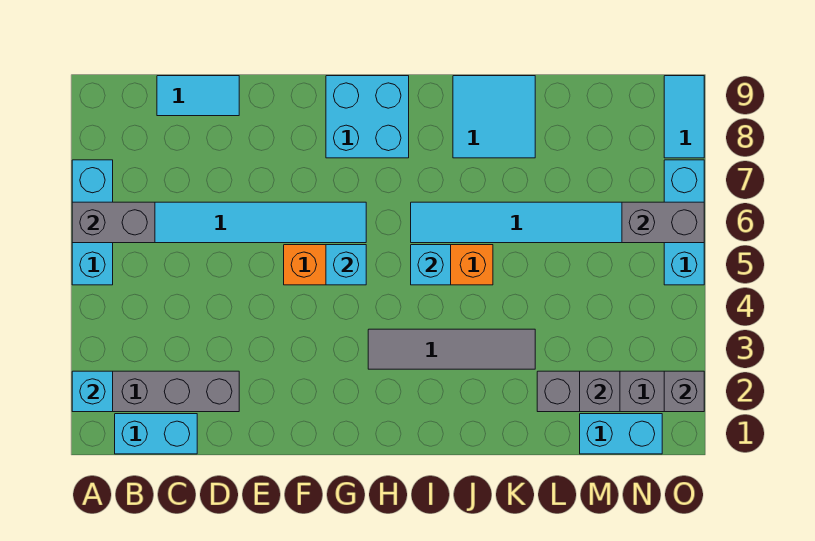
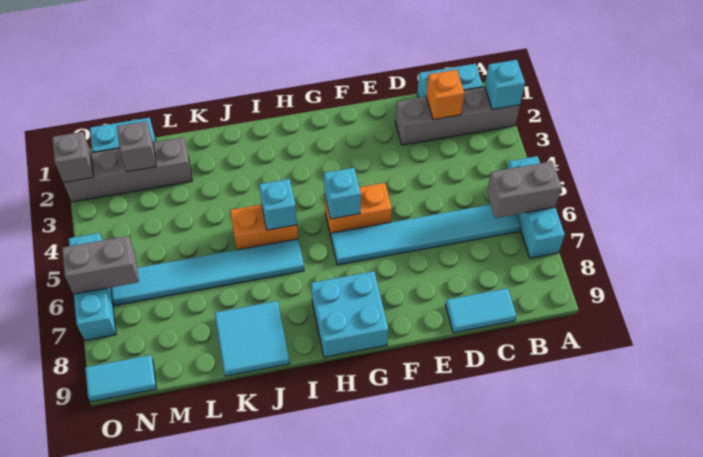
none -> orange brick C2 level 2
grey tile H3:K3 level 1 -> none
cyan tile O8:O9 level 1 -> cyan tile N9:O9 level 1

